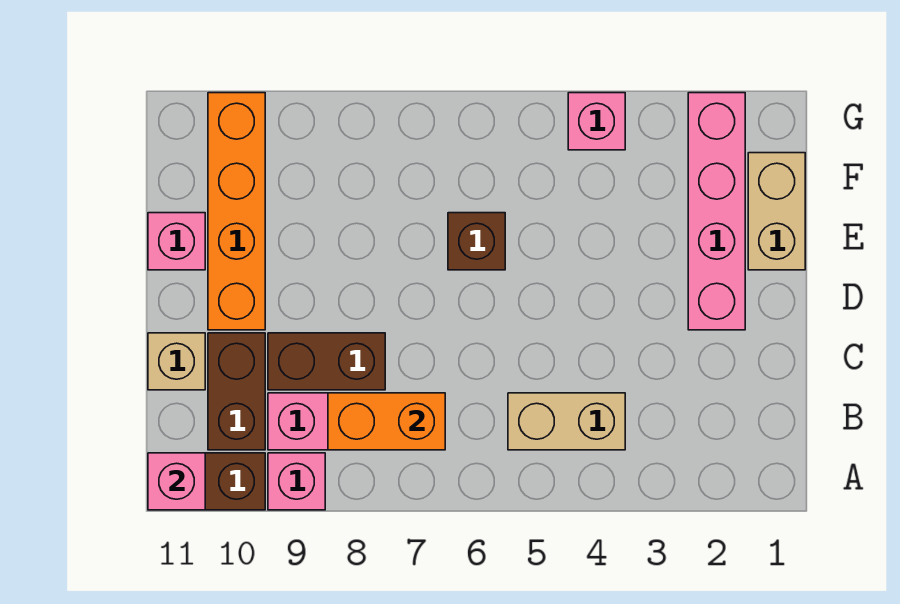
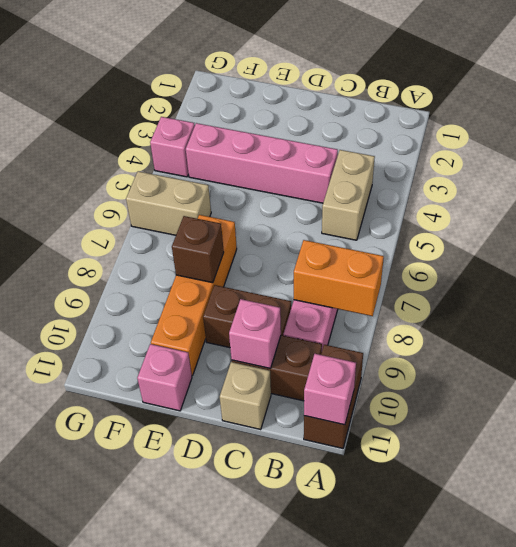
pink brick A9 level 1 -> pink brick C10 level 2
orange brick B7:B8 level 2 -> orange brick A8:B8 level 2
brown brick C8:C9 level 1 -> brown brick C9:D9 level 1
pink brick D2:G2 level 1 -> pink brick C4:F4 level 1
orange brick D10:G10 level 1 -> orange brick E7:E10 level 1
tan brick E1:F1 level 1 -> tan brick F6:G6 level 1
brown brick E6 level 1 -> brown brick E8 level 2

